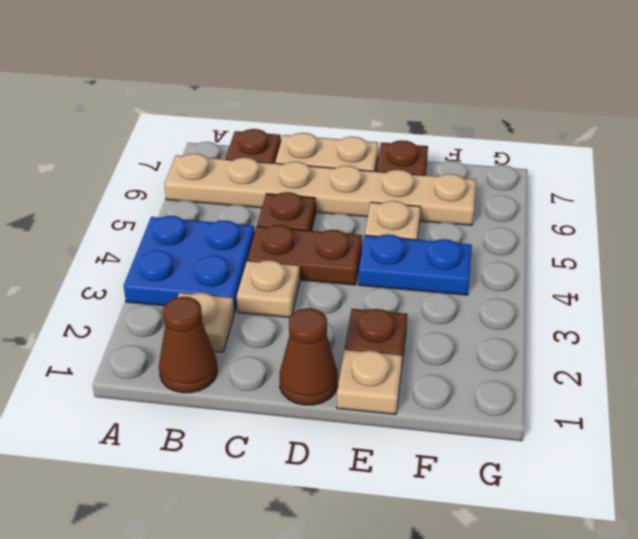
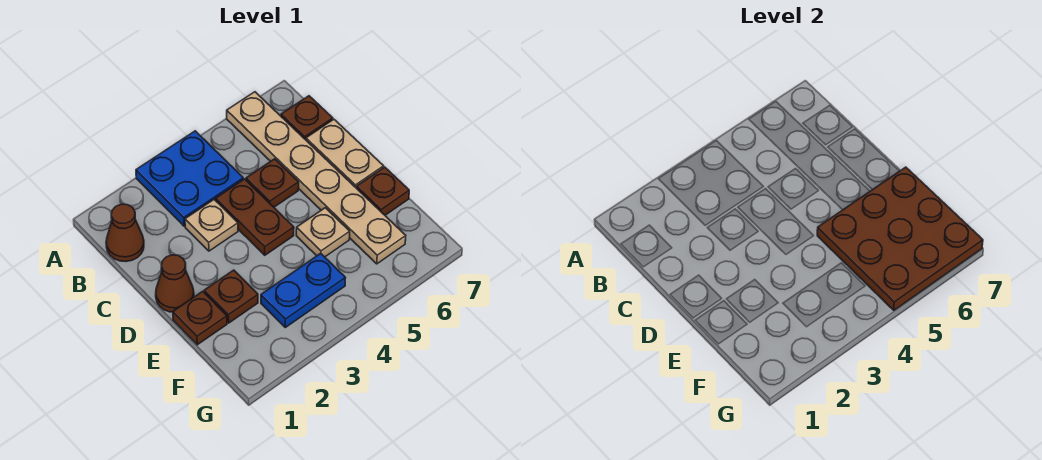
tan plate B2 level 1 -> none
tan plate E1 level 1 -> brown plate E1 level 1
blue plate E4:F4 level 1 -> blue plate F3:F4 level 1
none -> brown plate E5:G7 level 2

